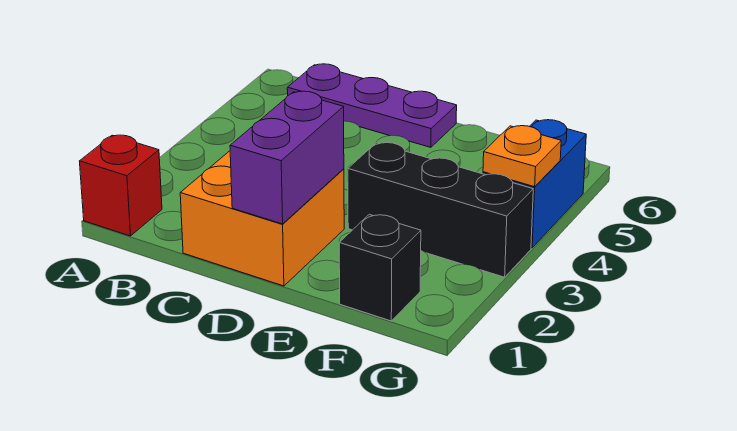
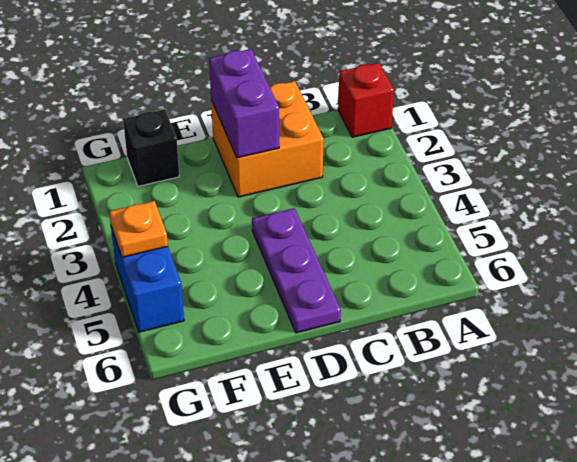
purple plate B6:D6 level 1 -> purple plate D4:D6 level 1
black brick E3:G3 level 1 -> none

